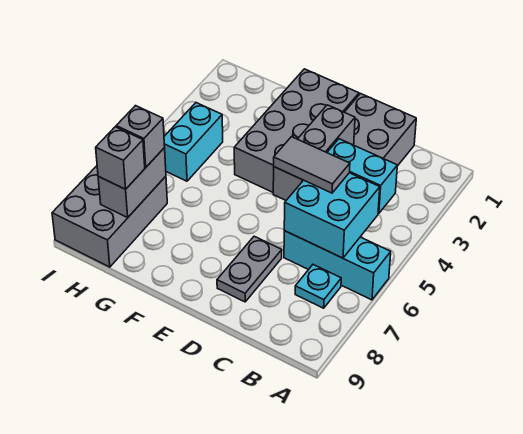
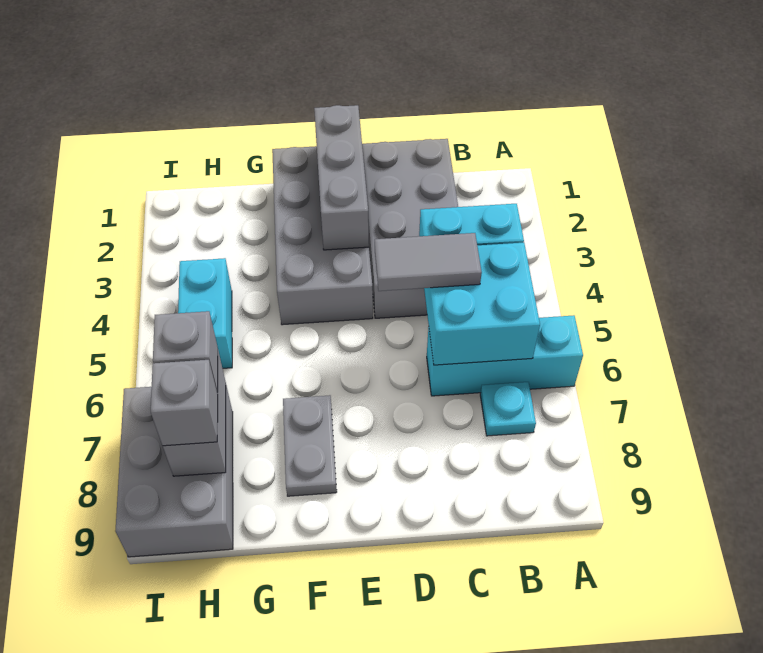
grey brick D3:D5 level 2 -> grey brick E1:E3 level 2
grey plate D7:D8 level 1 -> grey plate F7:F8 level 1

